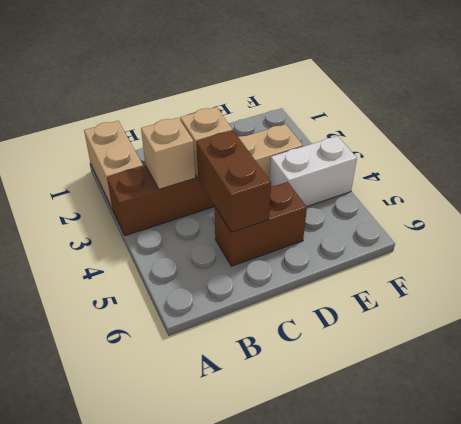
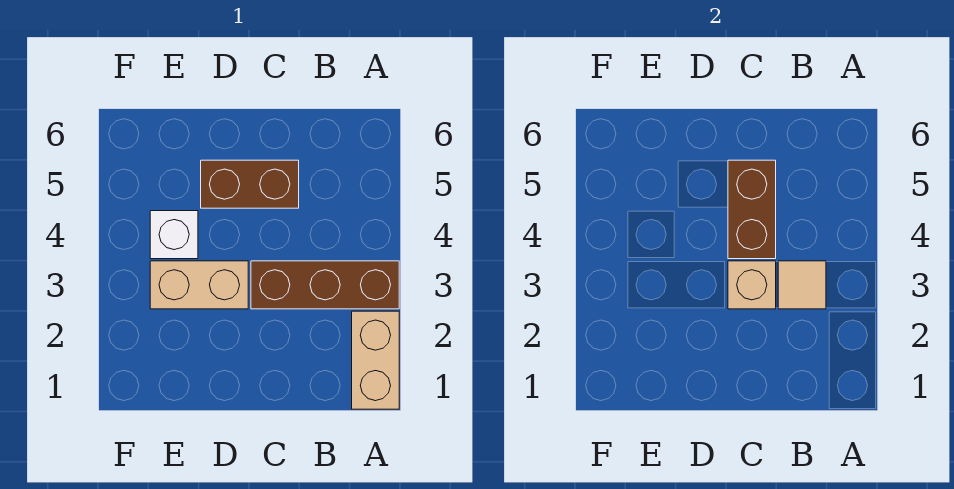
tan brick B3 level 2 -> tan tile B3 level 2
white brick E4:F4 level 1 -> white brick E4 level 1

